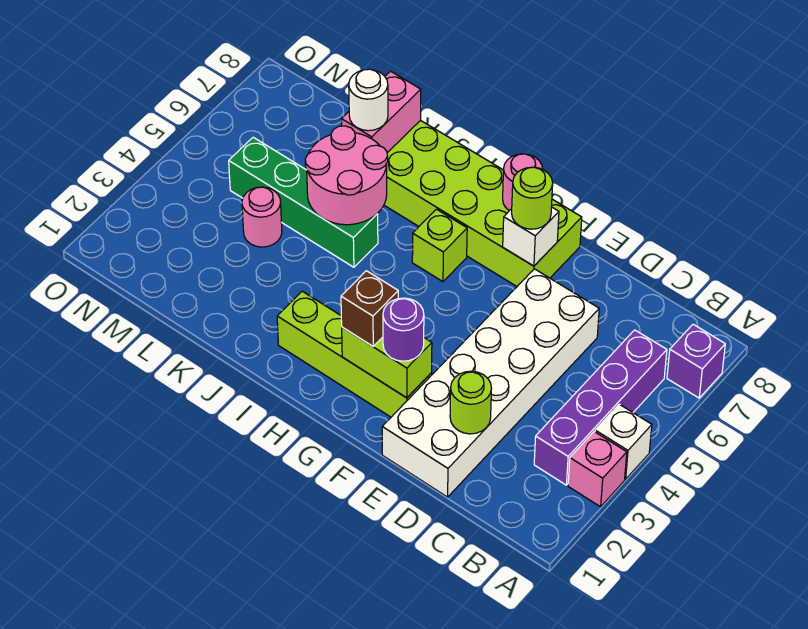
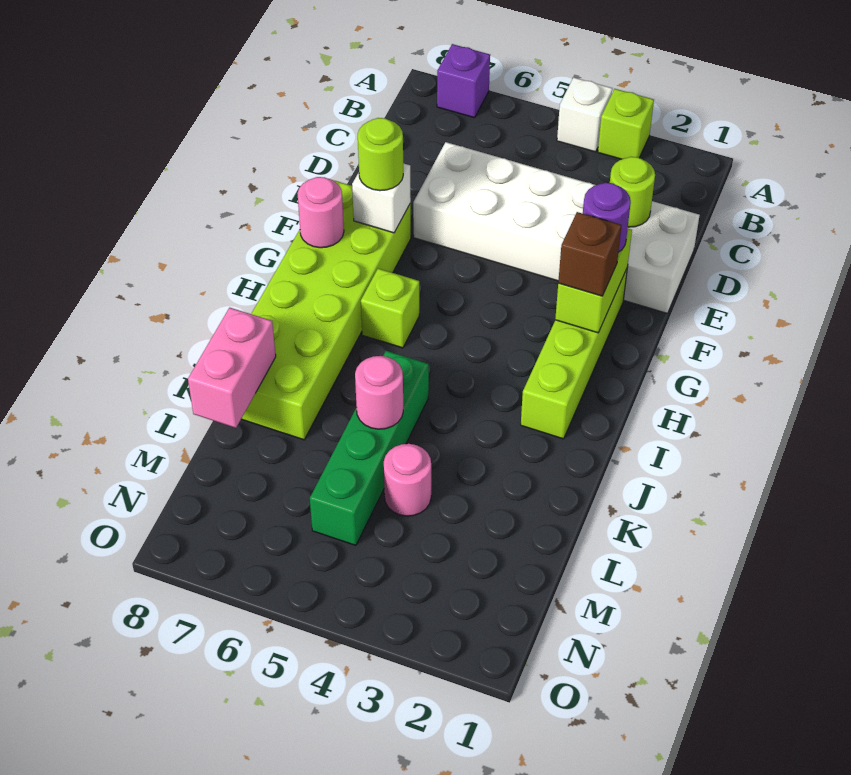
pink brick A3 level 1 -> lime brick A3 level 1
purple brick B3:B6 level 1 -> none
pink round brick J5:K6 level 2 -> pink round brick K5 level 2
pink brick K7:K8 level 2 -> pink brick K8:L8 level 2
white round brick K7 level 3 -> none

